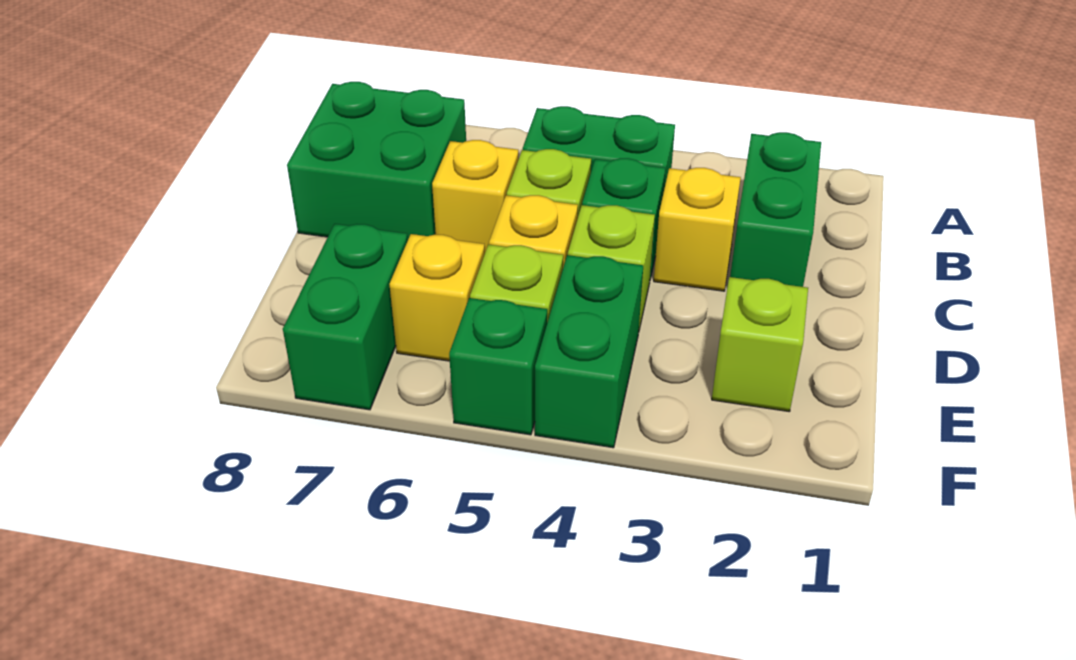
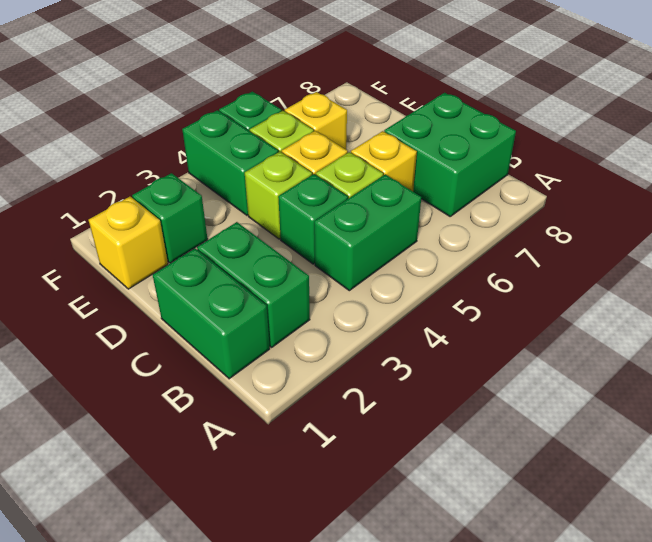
yellow brick C3 level 1 -> yellow brick E1 level 1
lime brick E2 level 1 -> green brick E2 level 1
green brick E7:F7 level 1 -> green brick B1:C1 level 1

